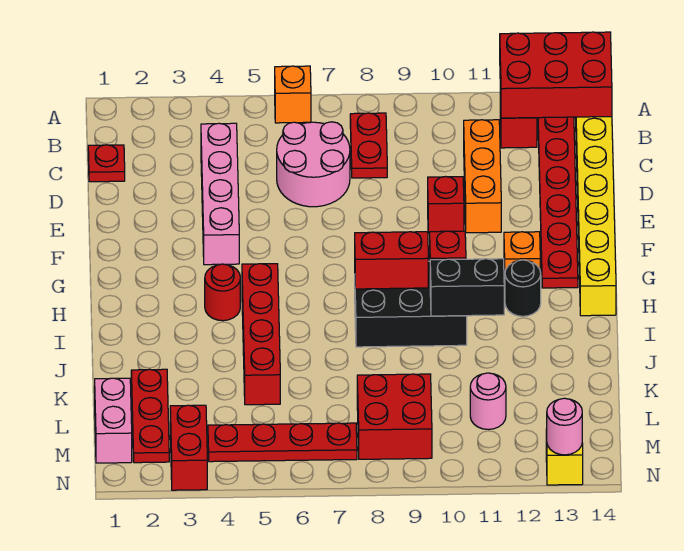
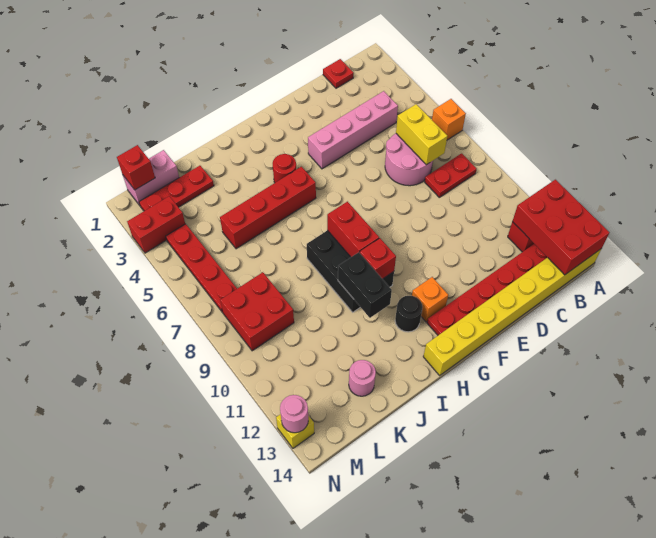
none -> yellow brick C6:C7 level 2
orange brick C11:E11 level 1 -> none
red brick E10 level 1 -> red brick M1 level 2
pink round brick L11 level 1 -> pink round brick K13 level 1

